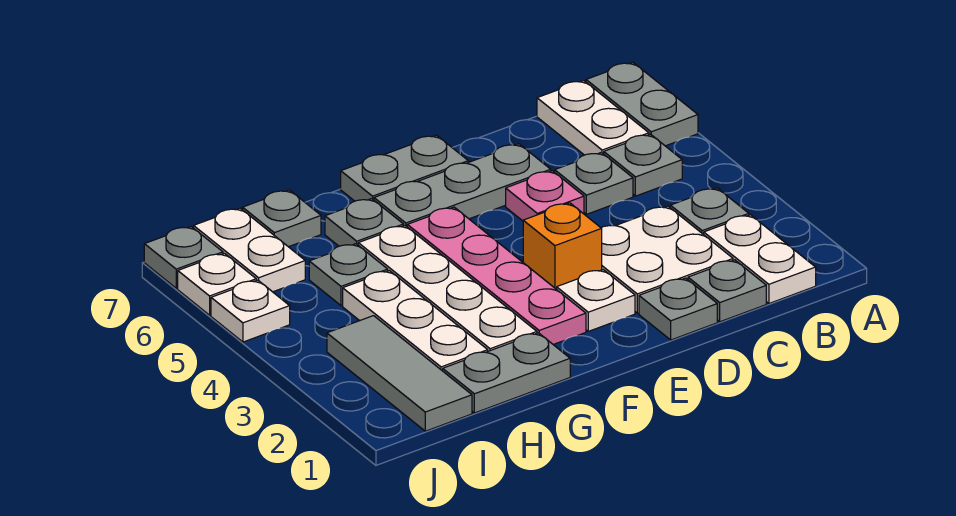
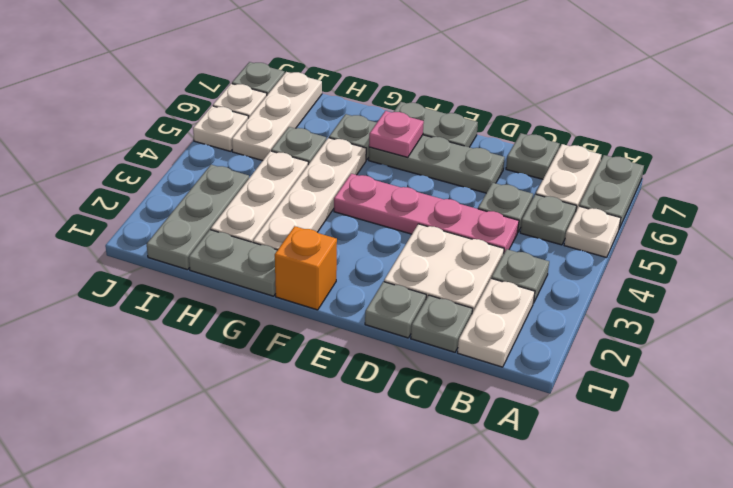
pink plate D5 level 1 -> pink plate F6 level 2
white plate E2 level 1 -> white plate A5 level 1
orange brick E3 level 1 -> orange brick F1 level 1
pink plate F2:F5 level 1 -> pink plate C4:F4 level 1
grey plate H7 level 1 -> grey plate C7 level 1
grey tile I1:I3 level 1 -> grey plate I1:I3 level 1
white plate I6:I7 level 1 -> white plate I5:I7 level 1

